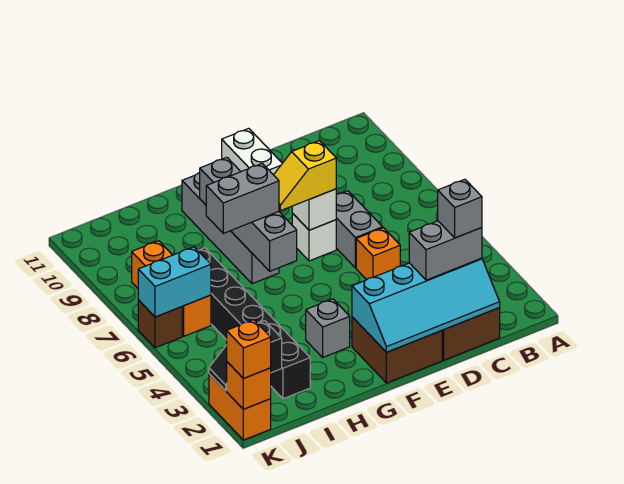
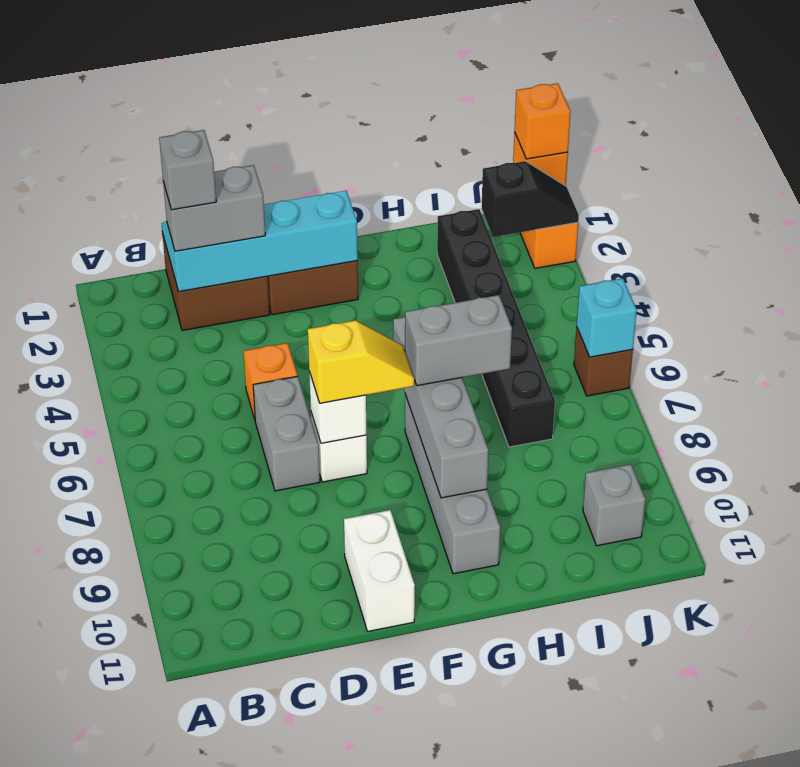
grey brick G3 level 1 -> grey brick J10 level 1
orange brick J6:J8 level 1 -> none
cyan brick J6:K6 level 2 -> cyan brick K6 level 2

